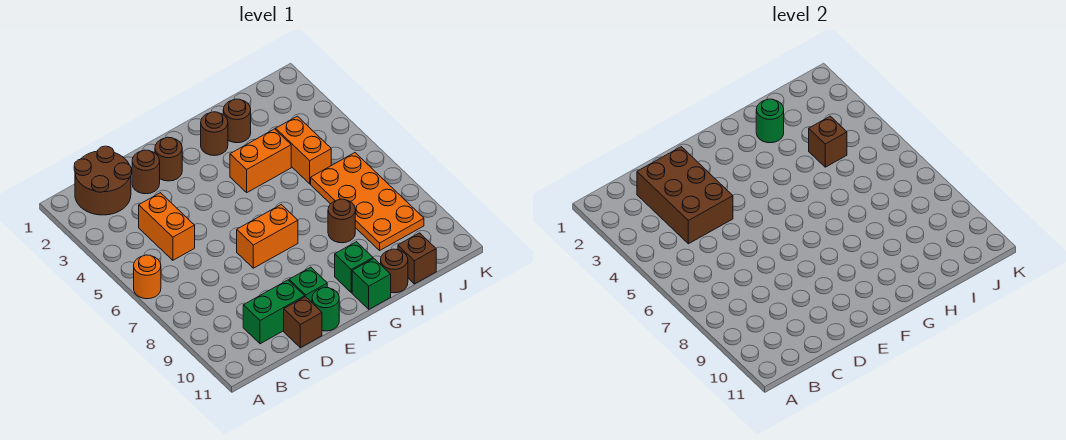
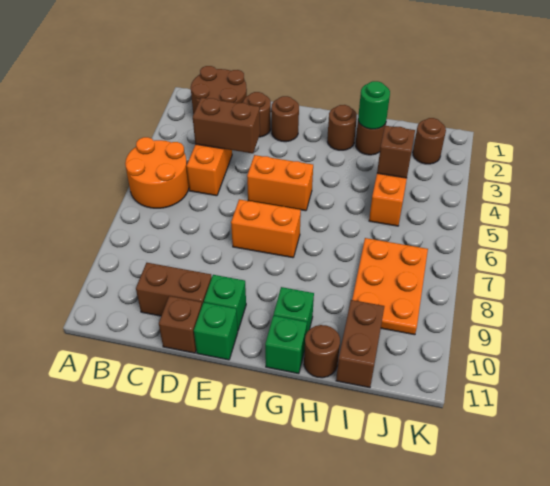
orange round brick A6 level 1 -> orange round brick A5:B6 level 1
brown brick C2:D4 level 2 -> brown brick C4:D4 level 2
green brick C10:D10 level 1 -> brown brick C10:D10 level 1
green round brick E11 level 1 -> green brick E11 level 1
orange brick G4:H4 level 1 -> orange brick E5:F5 level 1
brown round brick H8 level 1 -> brown round brick J2 level 1
orange plate I6:J9 level 1 -> orange plate I7:J9 level 1
brown brick I11 level 1 -> brown brick I10:I11 level 1

